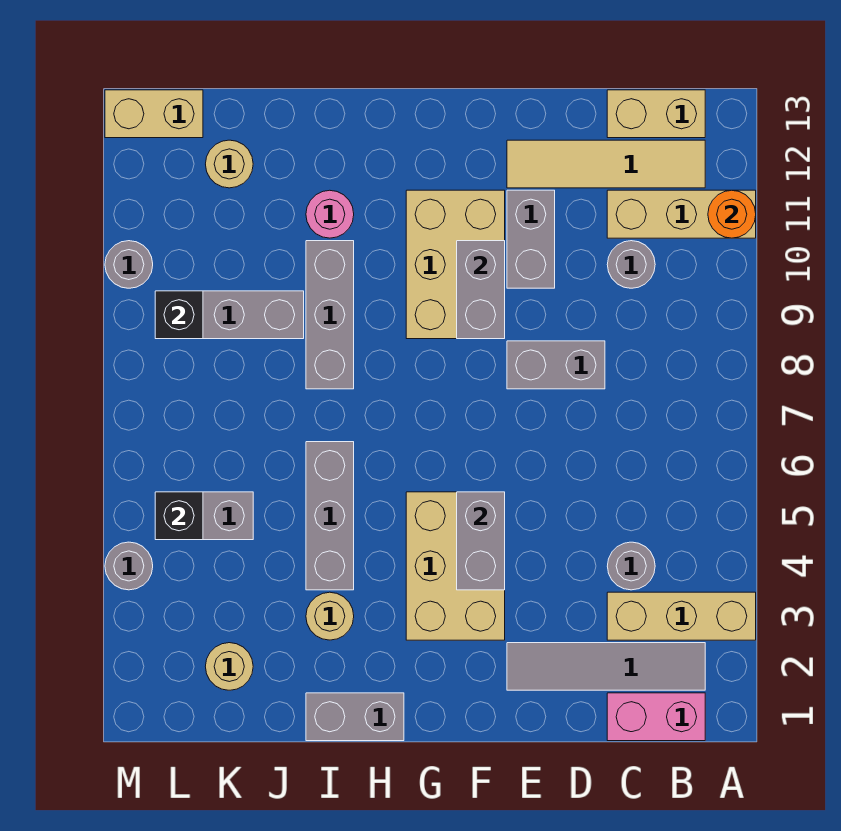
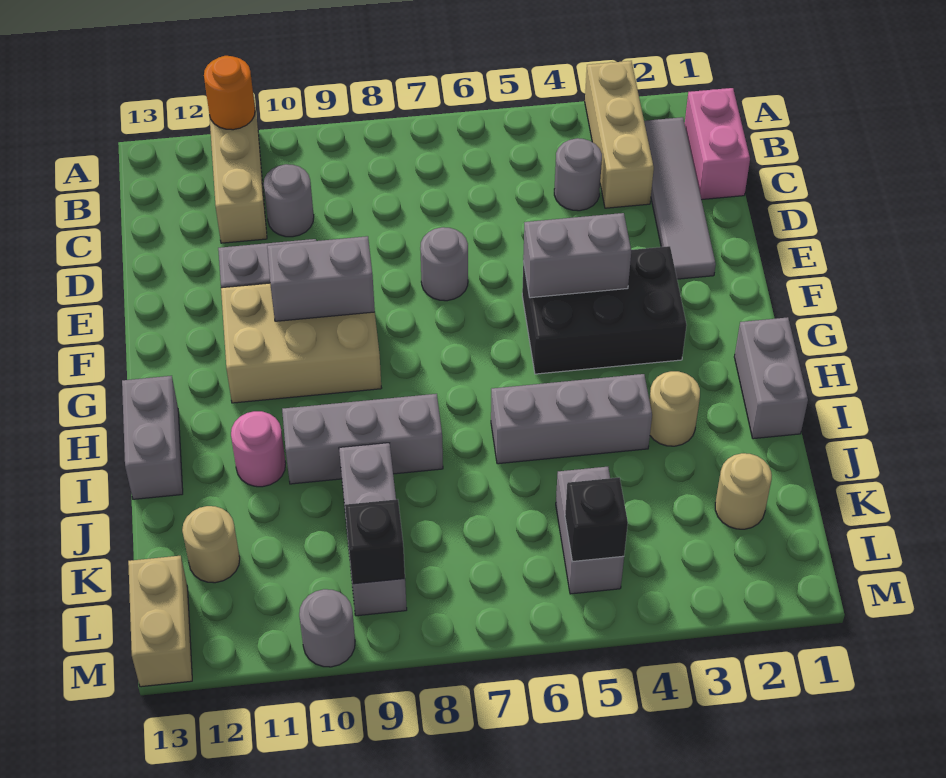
tan tile B12:E12 level 1 -> none
tan brick B13:C13 level 1 -> none
grey brick D8:E8 level 1 -> grey brick H13:I13 level 1
tan brick F3:G5 level 1 -> black brick F3:G5 level 1
grey round brick M4 level 1 -> grey round brick E7 level 1

